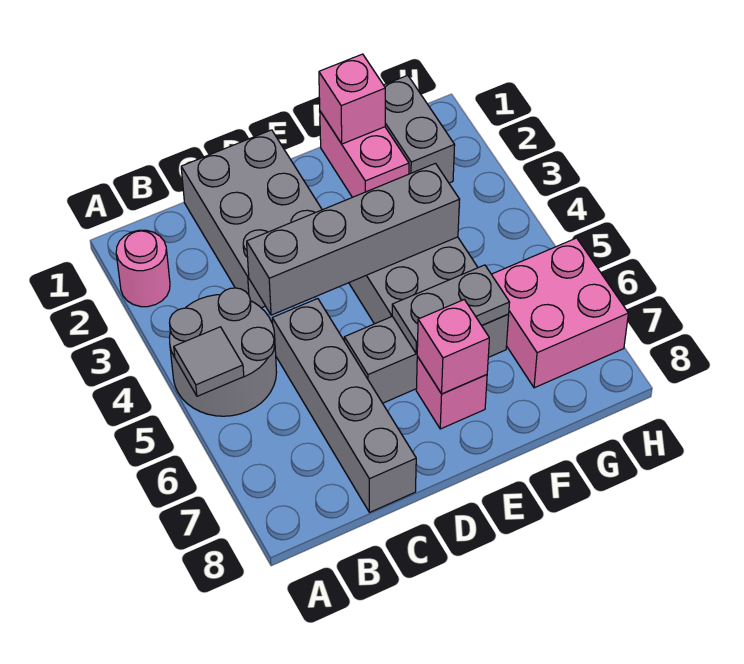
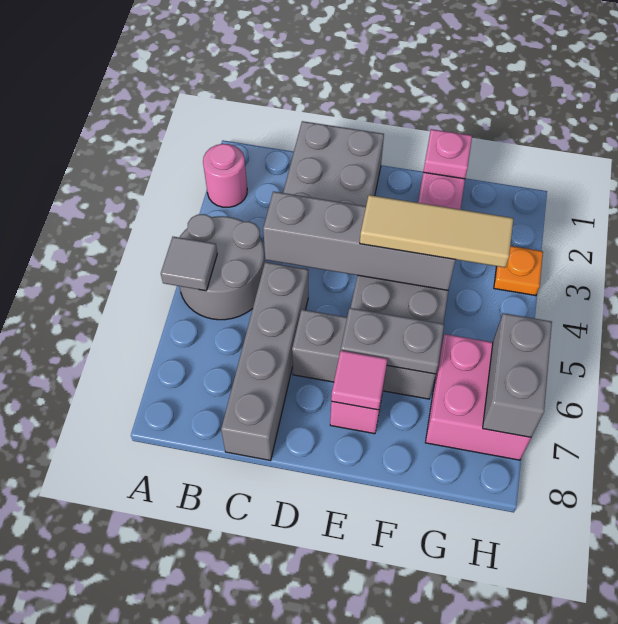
none -> tan tile E4:G4 level 3
pink brick E7 level 2 -> pink tile E7 level 2
pink brick F1 level 2 -> pink plate F1 level 2
grey brick G1:G2 level 1 -> grey brick H6:H7 level 2
none -> orange plate H3 level 1

